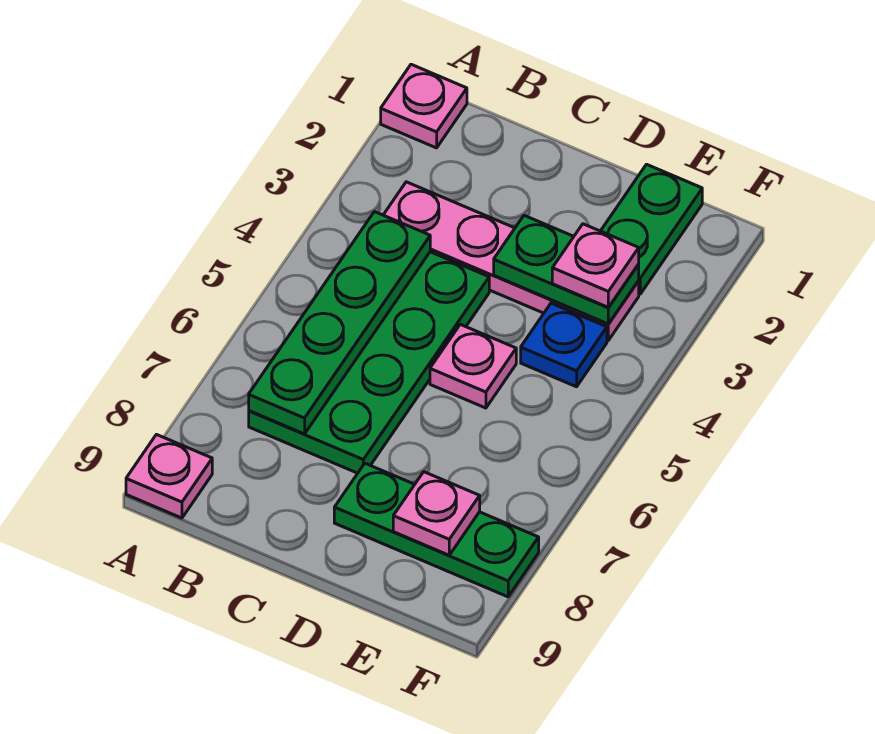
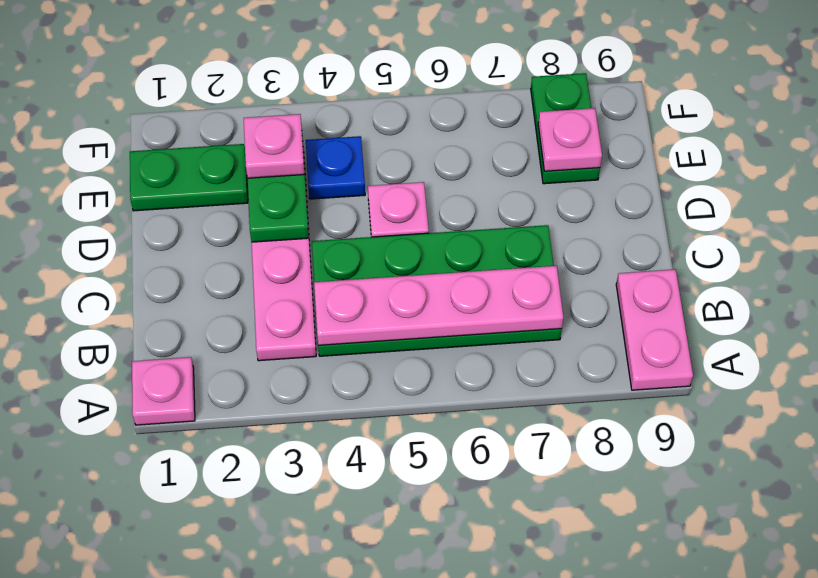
pink plate A9 level 1 -> pink plate A9:B9 level 1
green plate B4:B7 level 2 -> pink plate B4:B7 level 2
green plate D8:F8 level 1 -> green plate E8:F8 level 1

